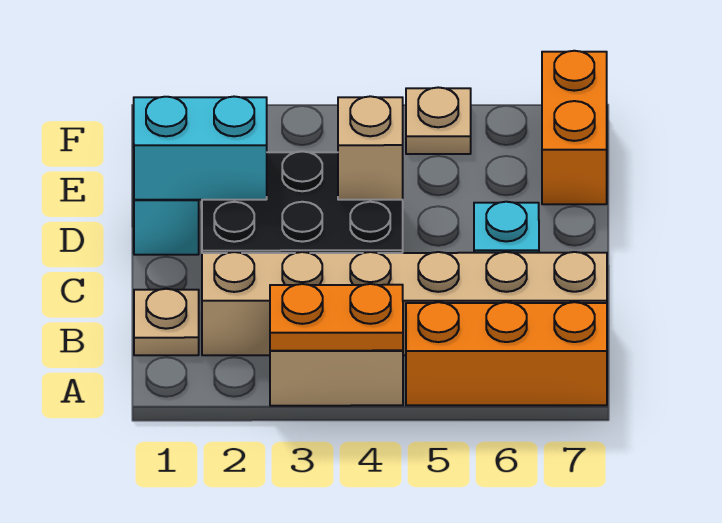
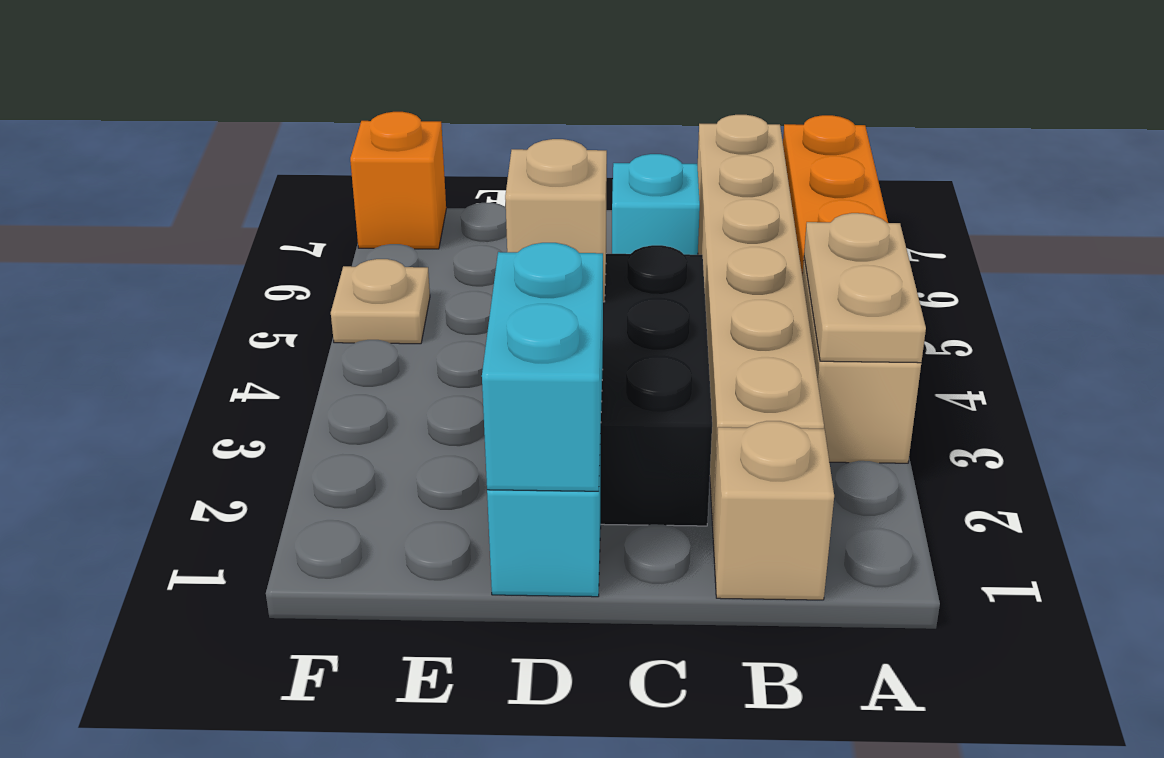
orange plate A3:A4 level 2 -> tan plate A3:A4 level 2
tan plate B1 level 1 -> tan brick B1 level 1
orange brick E7:F7 level 1 -> orange brick F7 level 1

